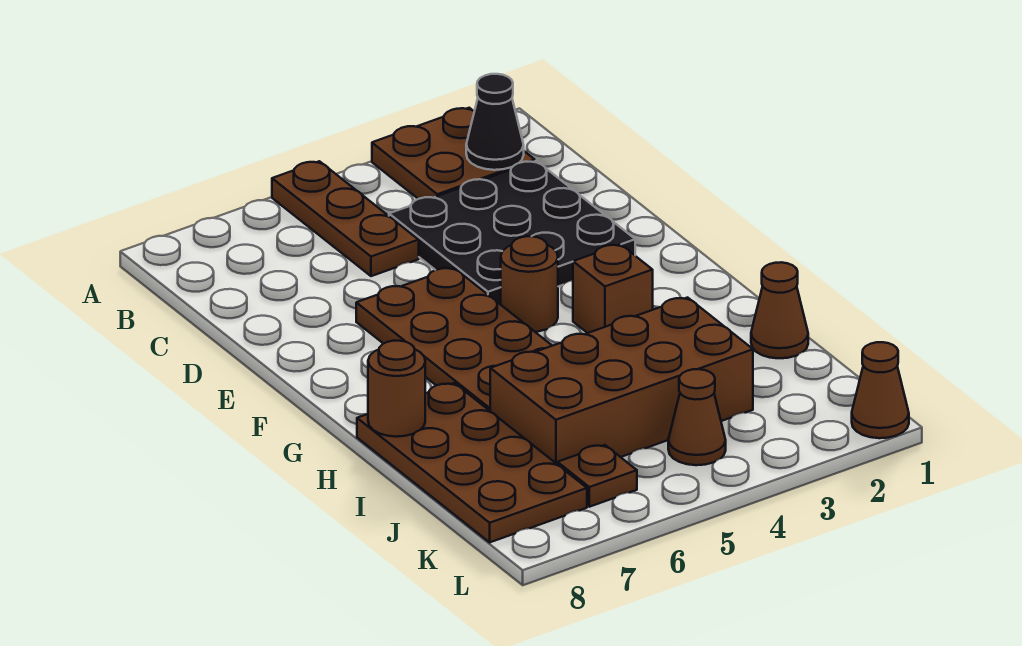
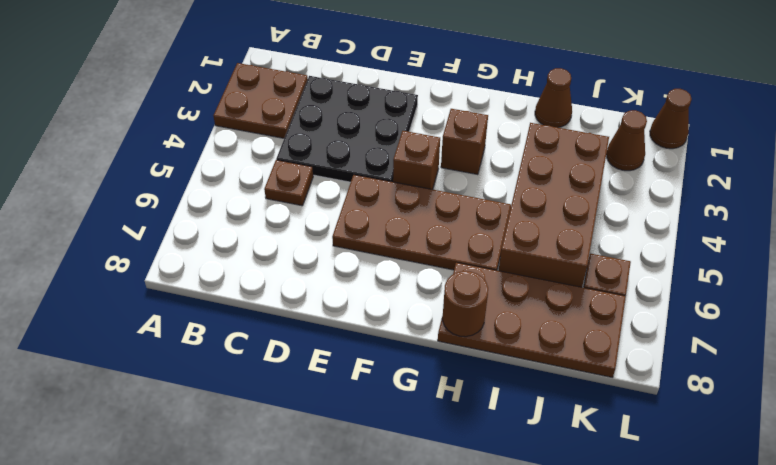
brown plate A5:C5 level 1 -> brown plate C5 level 1
black cone B2 level 2 -> none
brown round brick F4 level 1 -> brown brick F4 level 1
brown cone K4 level 1 -> brown cone K2 level 1

